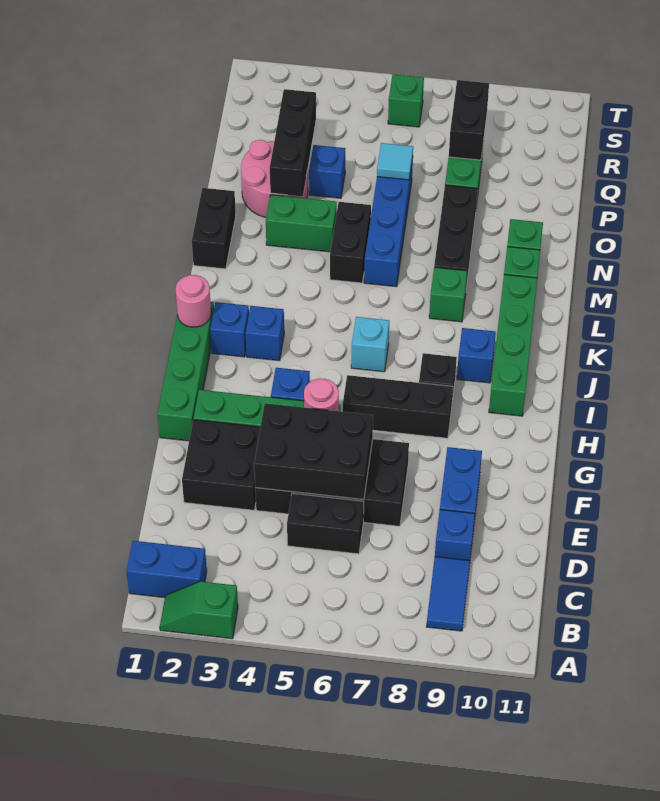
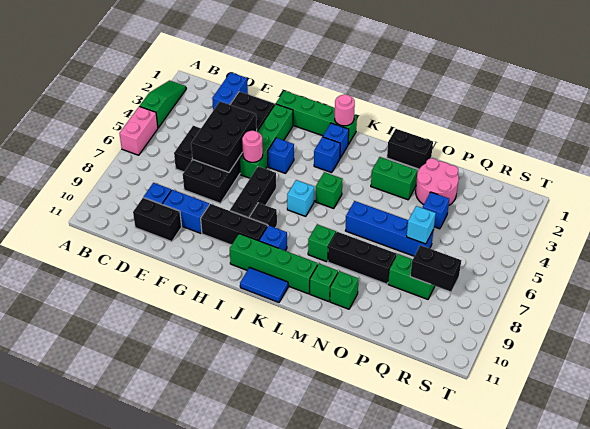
green slope A2:A3 level 1 top 3 -> green slope A2:A4 level 1 top 4
none -> pink brick A5:A6 level 1
blue brick B1:B2 level 1 -> blue brick D1:D2 level 1
blue tile B9:C9 level 1 -> blue tile J11:K11 level 1
black brick M5:N5 level 1 -> black brick D10:E10 level 1
green brick N3:N4 level 1 -> green brick M3:N3 level 1
black brick O3:Q3 level 2 -> black brick G9:I9 level 1
cyan tile P6 level 2 -> cyan brick P6 level 2
green brick S6 level 1 -> green brick K5 level 1

